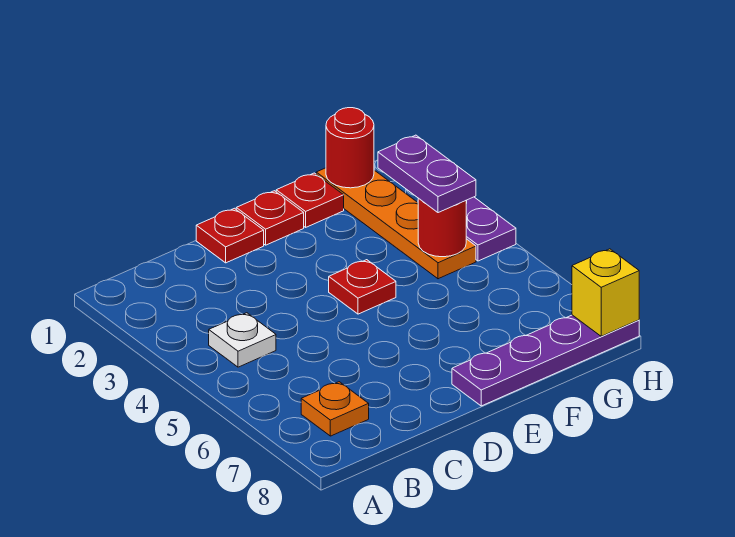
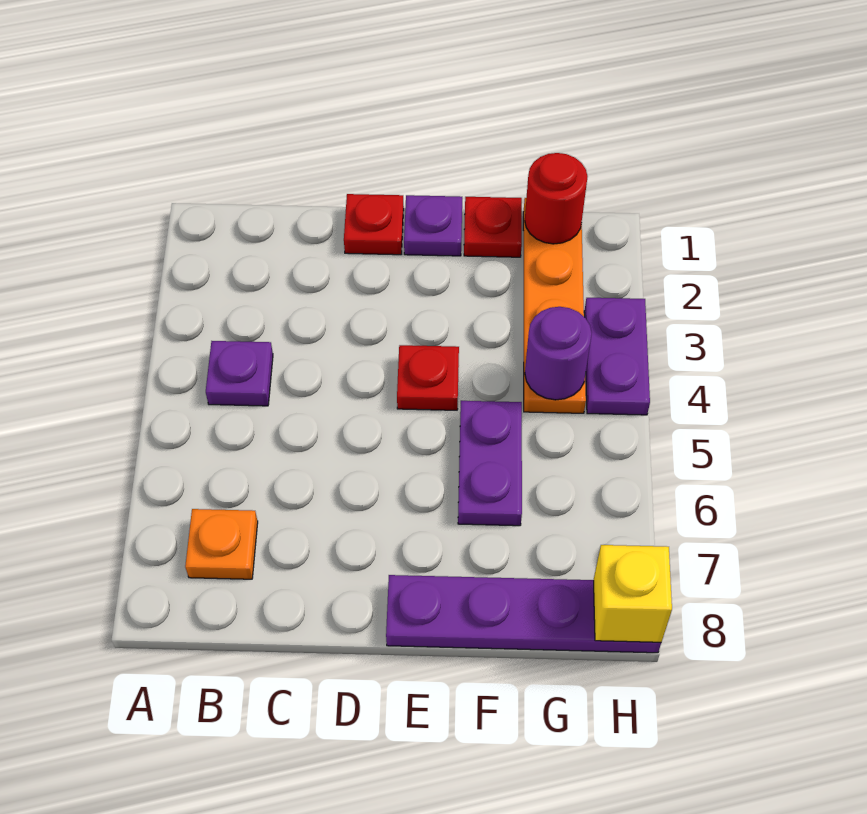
white plate B4 level 1 -> purple plate B4 level 1
red plate E1 level 1 -> purple plate E1 level 1
purple plate G3:G4 level 3 -> purple plate F5:F6 level 1
red round brick G4 level 2 -> purple round brick G4 level 2

